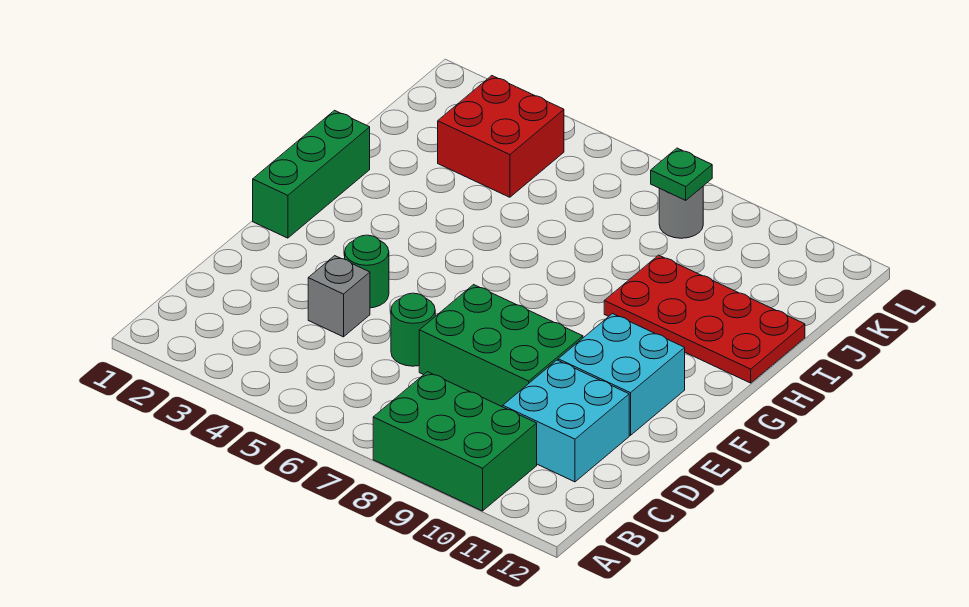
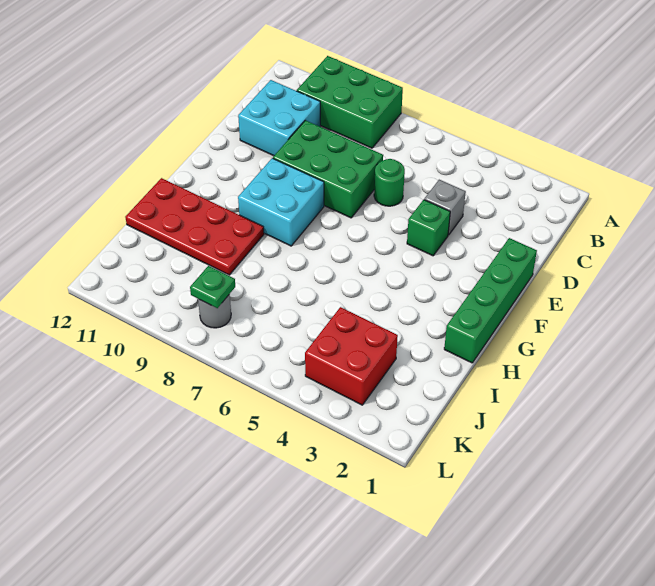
green round brick E4 level 1 -> green brick E4 level 1
cyan brick E10:F11 level 1 -> cyan brick F8:G9 level 1
green brick F1:H1 level 1 -> green brick E1:H1 level 1

